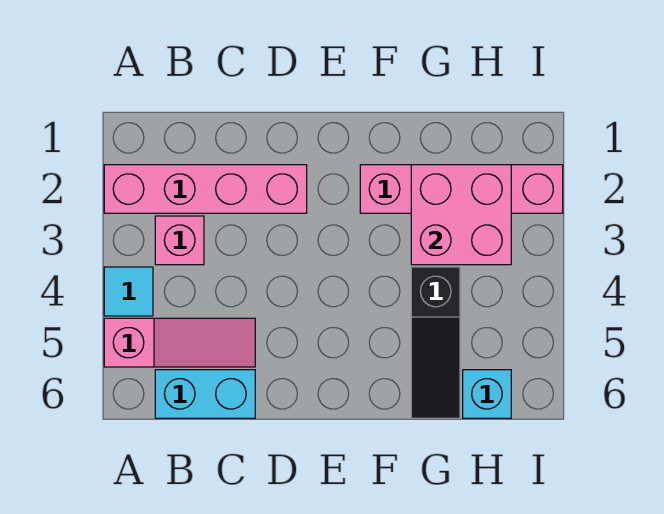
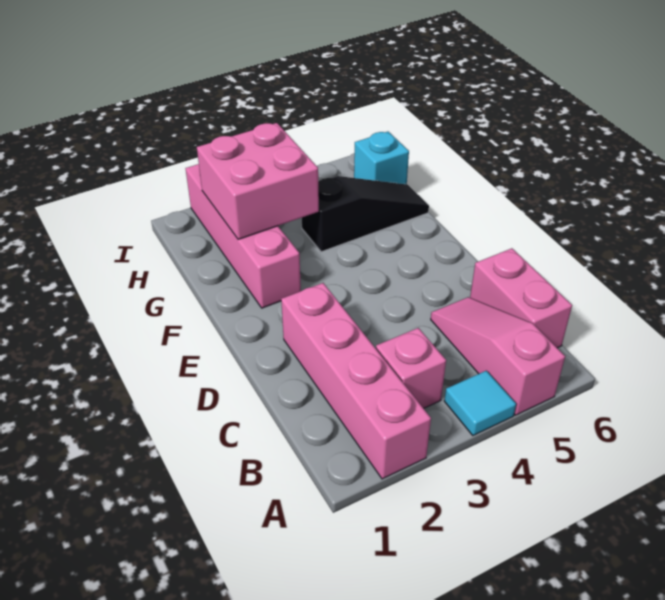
cyan brick B6:C6 level 1 -> pink brick B6:C6 level 1

